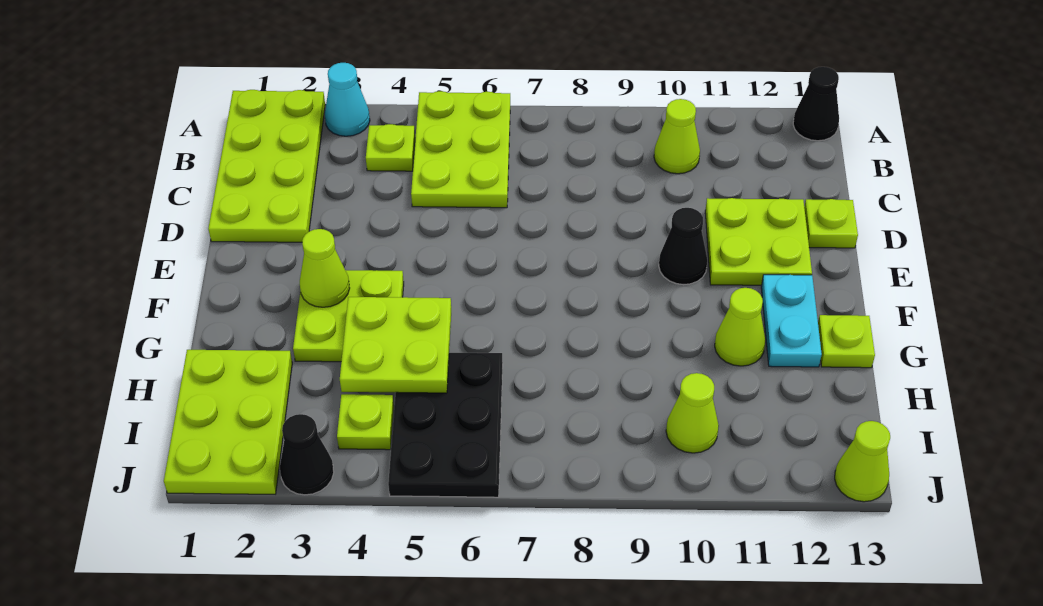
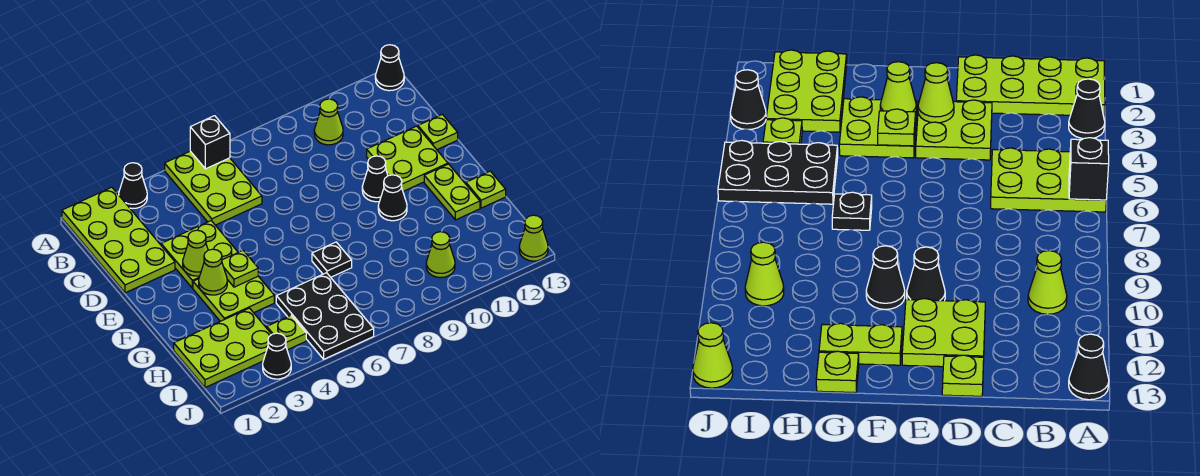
cyan cone A3 level 1 -> black cone A3 level 1
none -> black brick A6 level 2
lime plate B4 level 1 -> lime plate F4 level 2
none -> black cone F10 level 1
cyan plate F12:G12 level 1 -> lime plate F12:G12 level 1
lime plate G4:H5 level 2 -> lime plate D3:E4 level 1
none -> black plate G7 level 1
lime cone G11 level 1 -> lime cone E3 level 2
lime plate H1:J2 level 1 -> lime plate H1:I3 level 1

